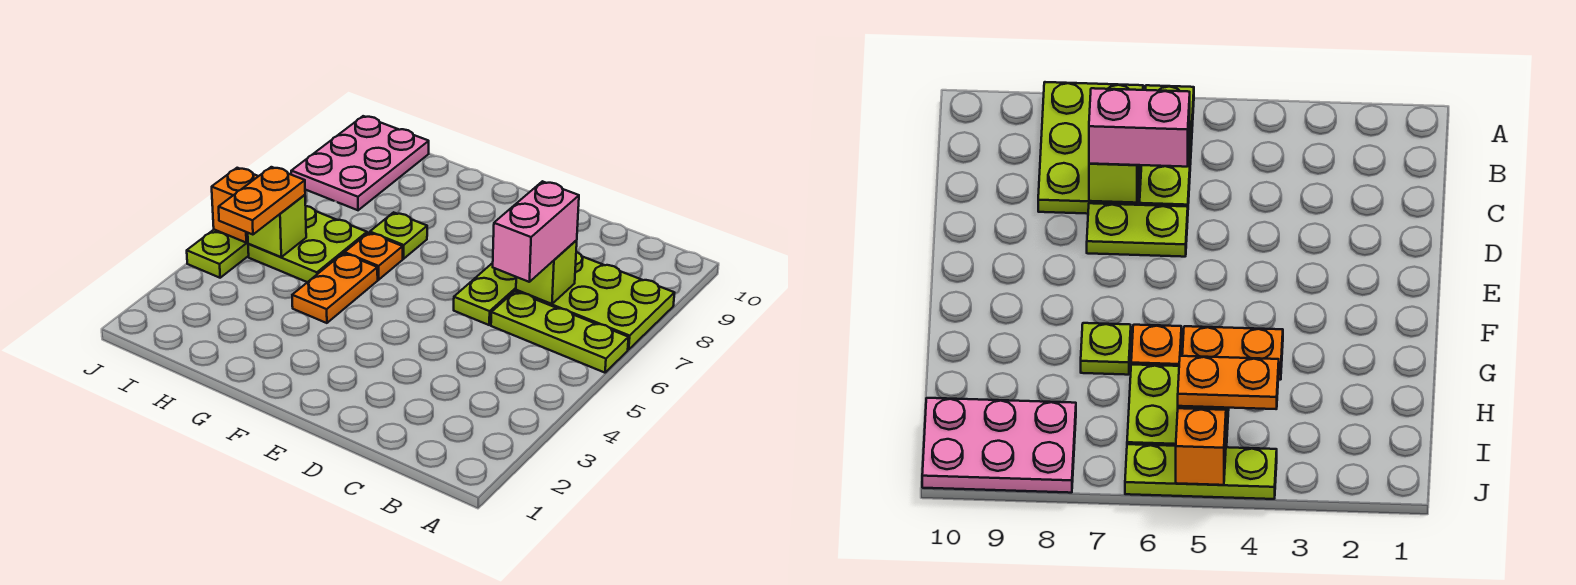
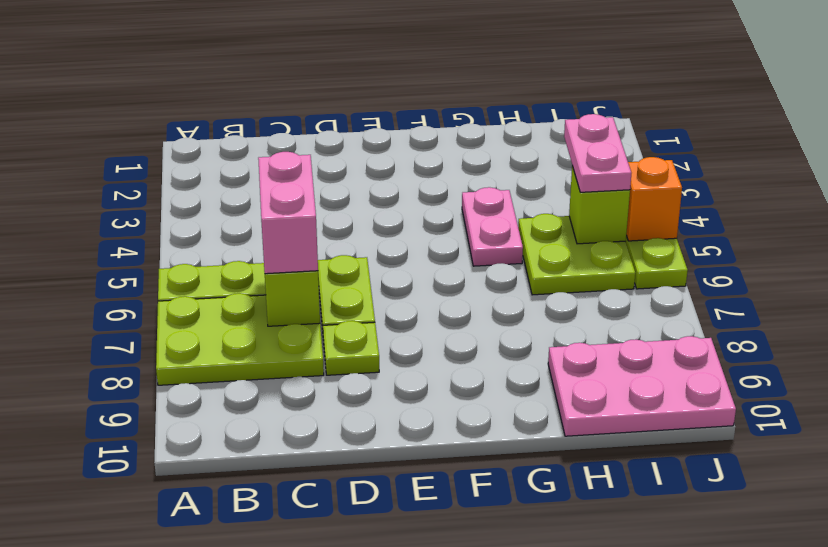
orange plate G4:G5 level 1 -> pink plate G4:G5 level 1
orange plate G6 level 1 -> none
lime plate G7 level 1 -> lime plate D8 level 1
orange plate I4:I5 level 3 -> pink plate I4:I5 level 3
pink plate I8:J10 level 1 -> pink plate H9:J10 level 1

